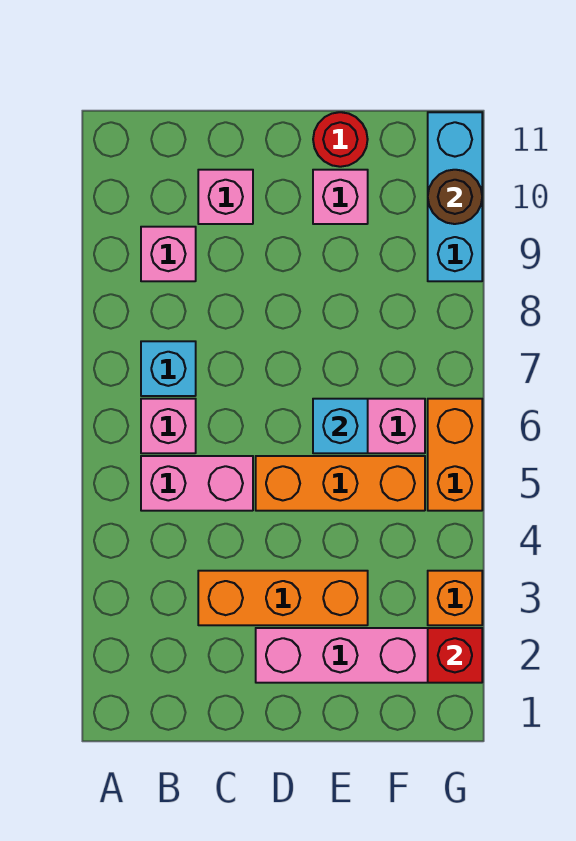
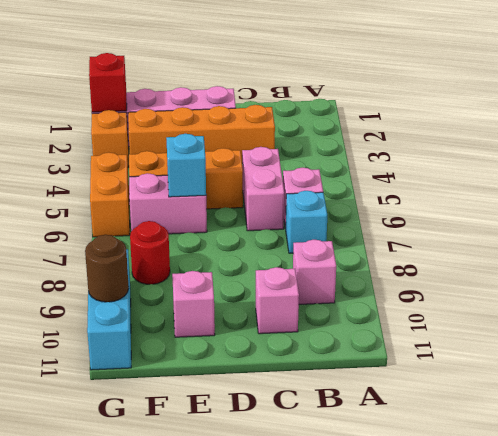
pink brick B5:C5 level 1 -> pink brick C5:C6 level 1
orange brick C3:E3 level 1 -> orange brick C3:F3 level 1
red round brick E11 level 1 -> red round brick F8 level 1

